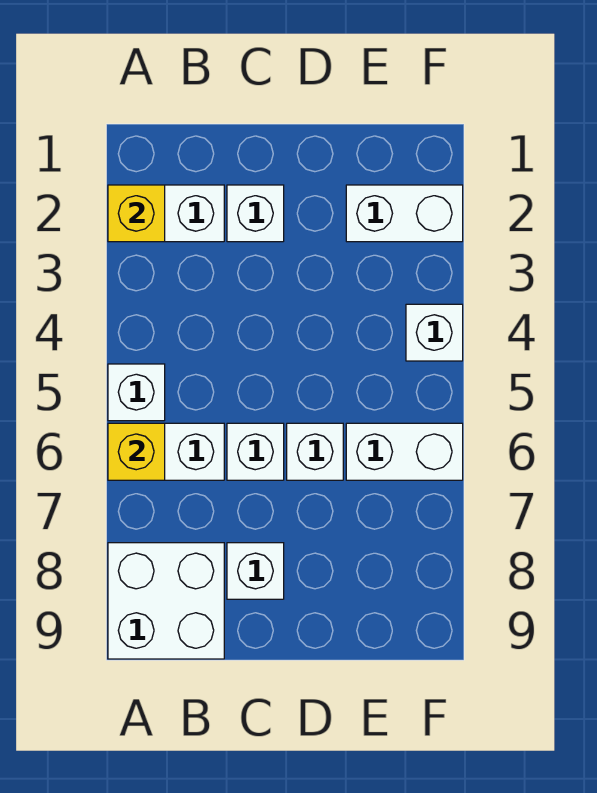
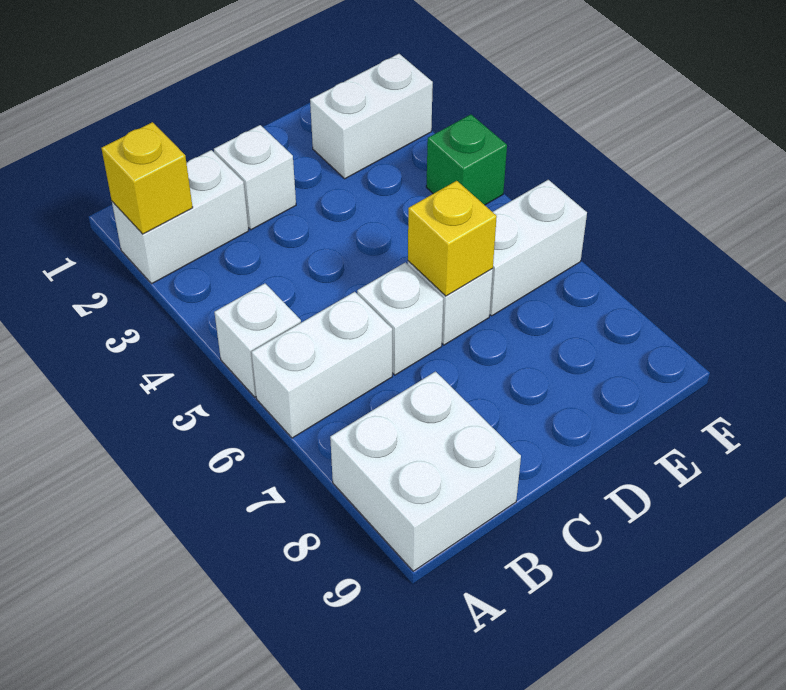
yellow brick A6 level 2 -> yellow brick D6 level 2
white brick C8 level 1 -> none
white brick F4 level 1 -> green brick F4 level 1

